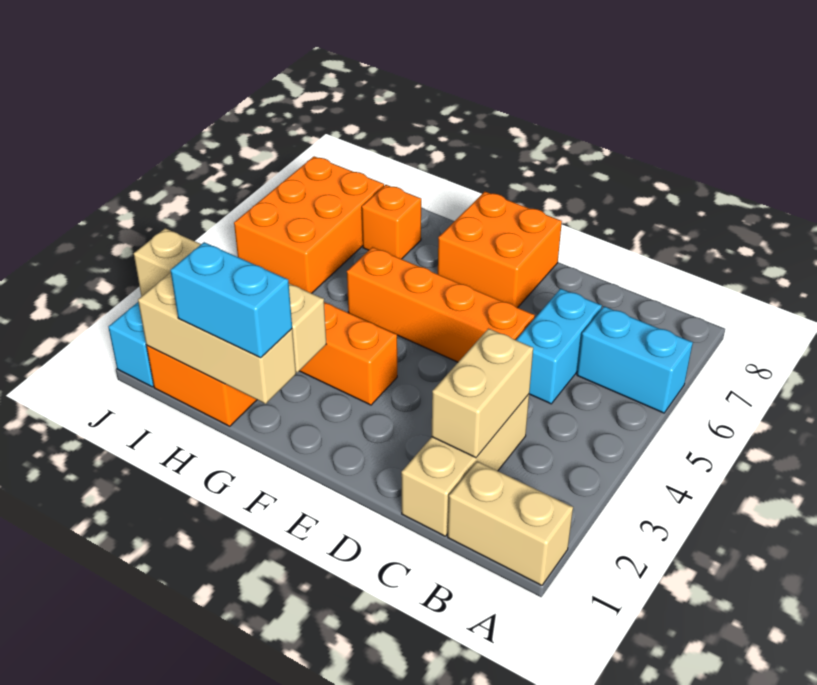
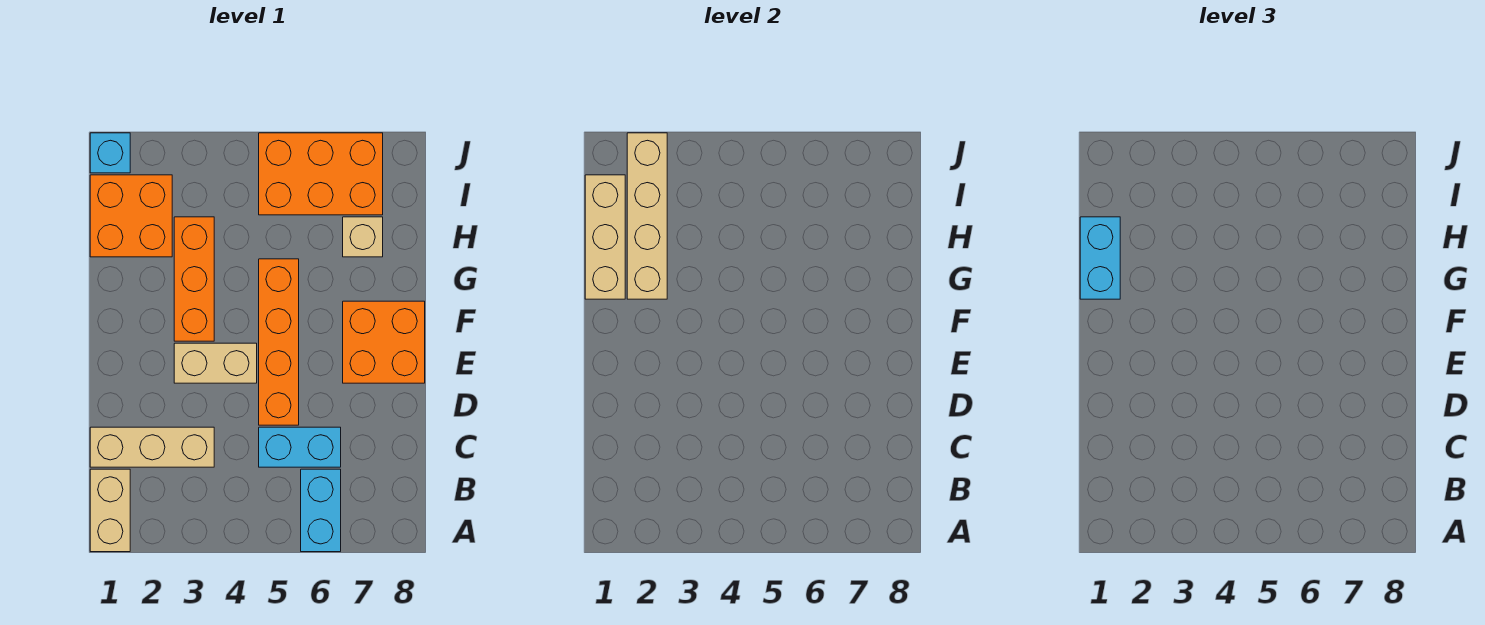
tan brick C2:C3 level 2 -> tan brick E3:E4 level 1
orange brick H7 level 1 -> tan brick H7 level 1

